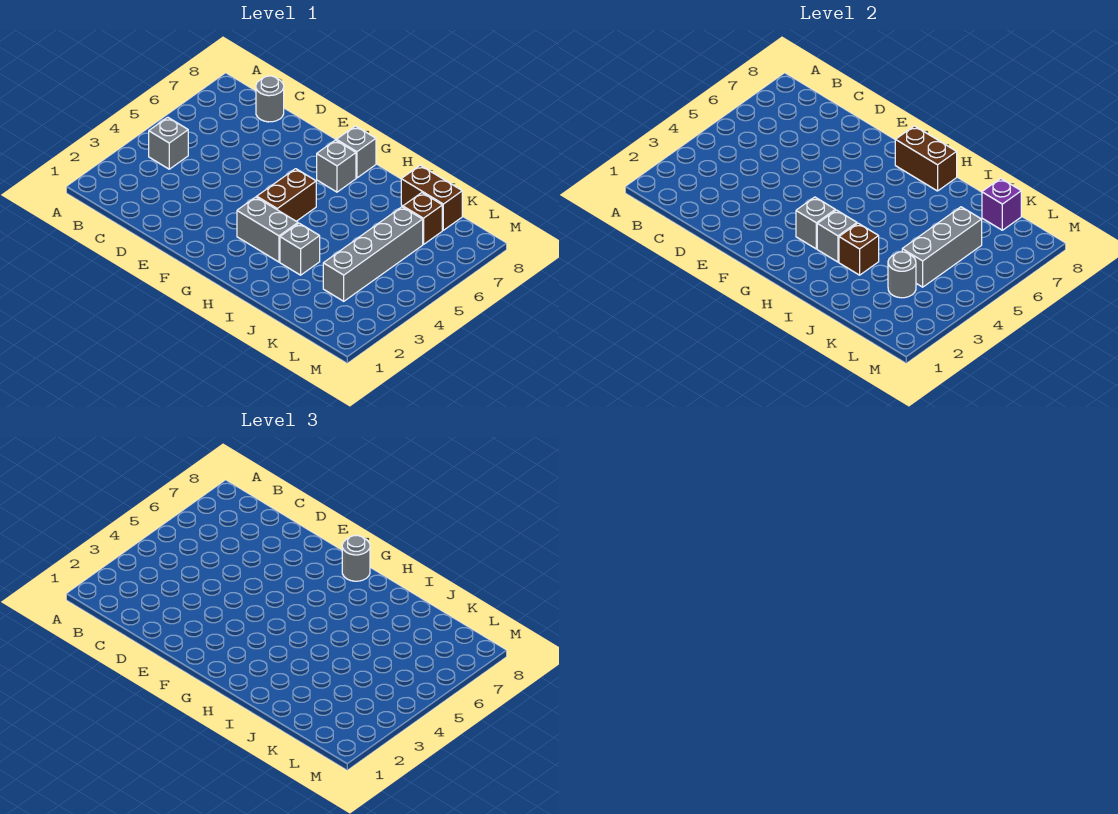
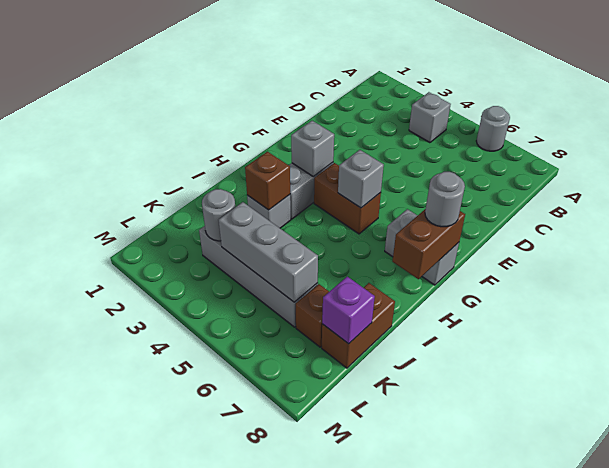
grey round brick C8 level 1 -> grey round brick A6 level 1
grey brick H3 level 2 -> grey brick G5 level 2

